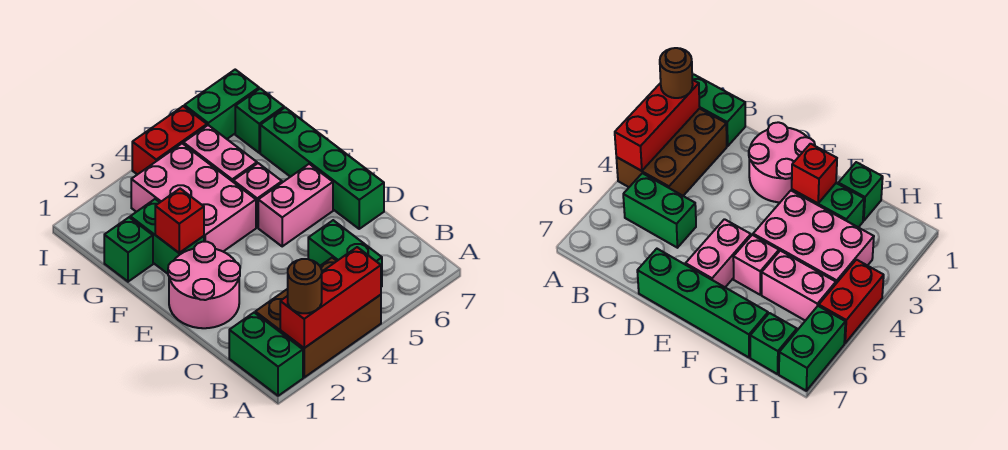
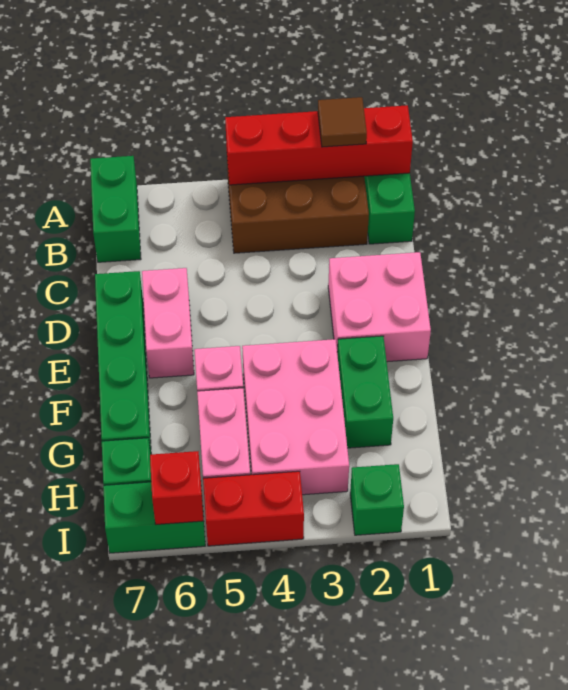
red brick A2:A4 level 2 -> red brick A1:A4 level 2
brown round brick A2 level 3 -> brown tile A2 level 3
green brick B5:C5 level 1 -> green brick A7:B7 level 1
pink round brick D1:E2 level 1 -> pink brick D1:E2 level 1
pink brick E5:E6 level 1 -> pink brick D6:E6 level 1
red brick F2 level 2 -> red brick I6 level 2
green brick G1 level 1 -> green brick I2 level 1

